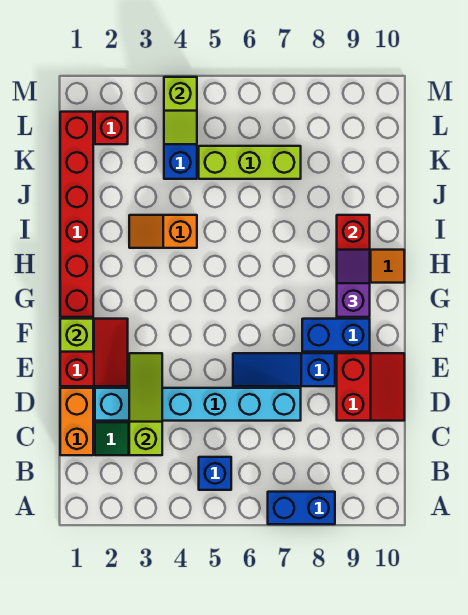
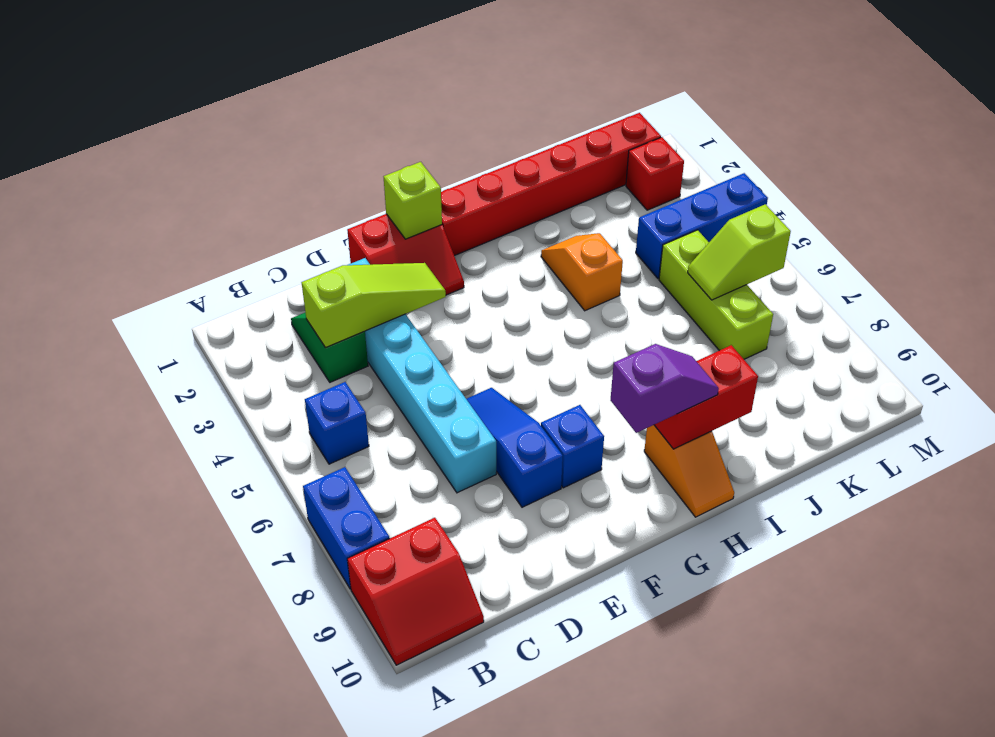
orange brick C1:D1 level 1 -> none
red slope D9:E10 level 1 top 9 -> red slope A9:B10 level 1 top 9
blue brick F8:F9 level 1 -> blue brick F8 level 1
lime slope L4:M4 level 2 top M -> lime slope K6:L6 level 2 top L

